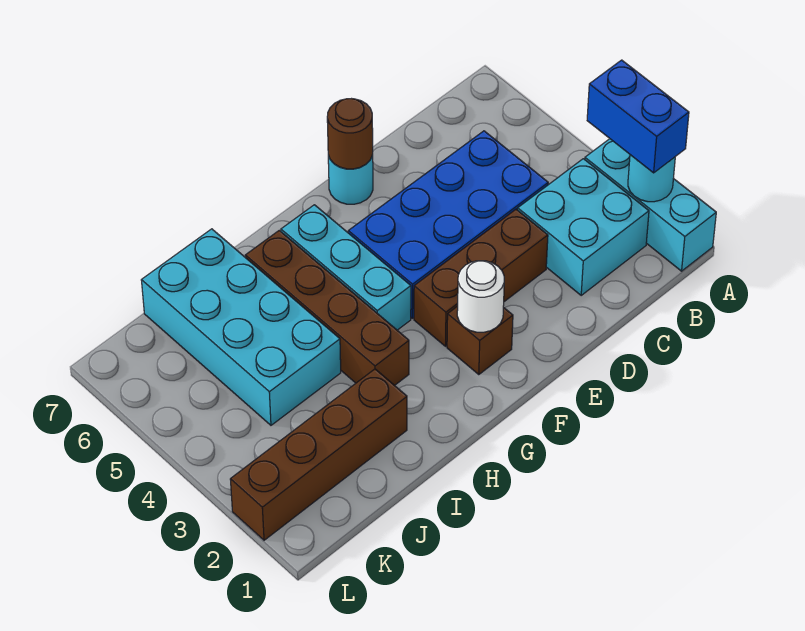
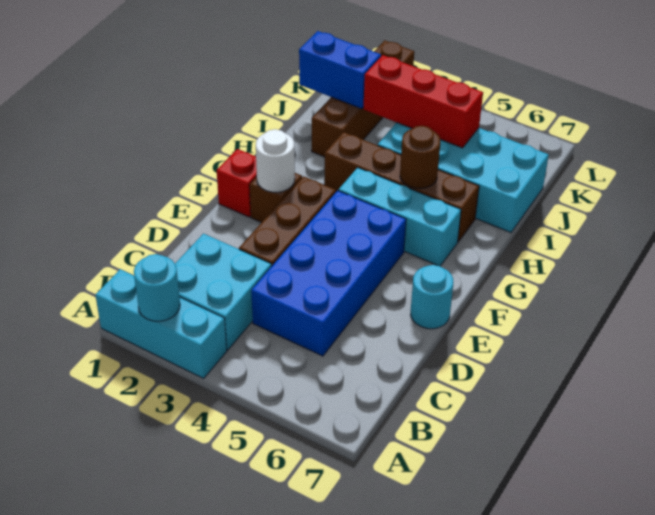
blue brick A2:A3 level 3 -> blue brick J1:J2 level 2
brown round brick E7 level 2 -> brown round brick H5 level 2
none -> red brick F1 level 1
none -> red brick J3:J5 level 2

